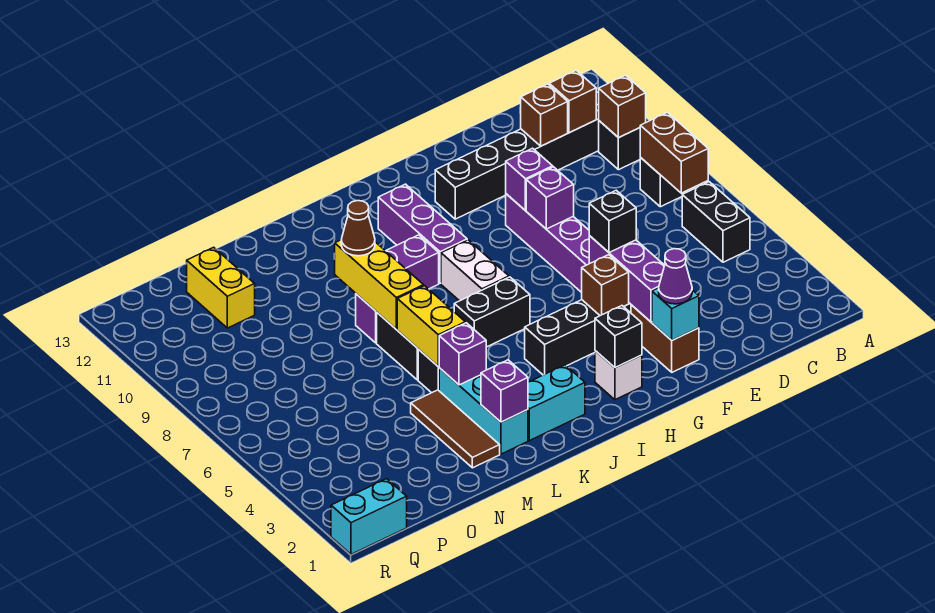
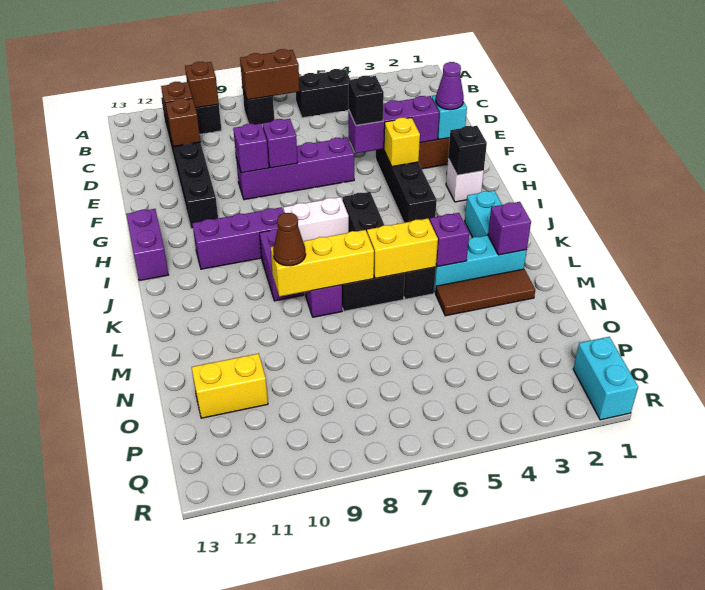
brown brick G4 level 2 -> yellow brick G4 level 2
none -> purple brick H13:I13 level 1

